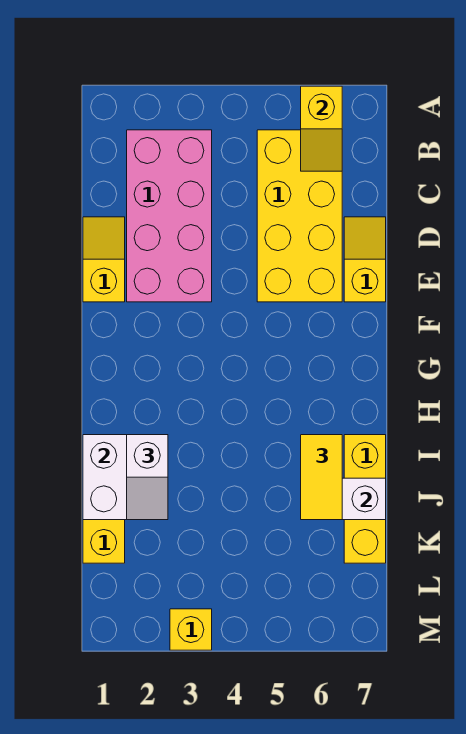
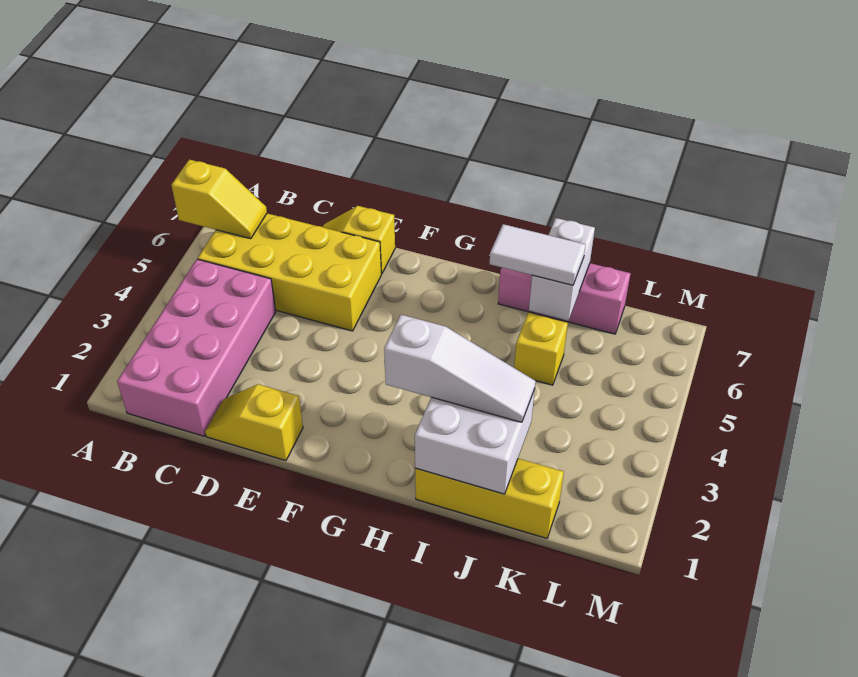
pink brick B2:E3 level 1 -> pink brick B1:C4 level 1
white slope I2:J2 level 3 top I -> white slope H2:J2 level 3 top H
yellow tile I6:J6 level 3 -> white tile I6:J6 level 3
yellow brick I7:K7 level 1 -> pink brick I7:K7 level 1
yellow brick M3 level 1 -> yellow brick J5 level 1

